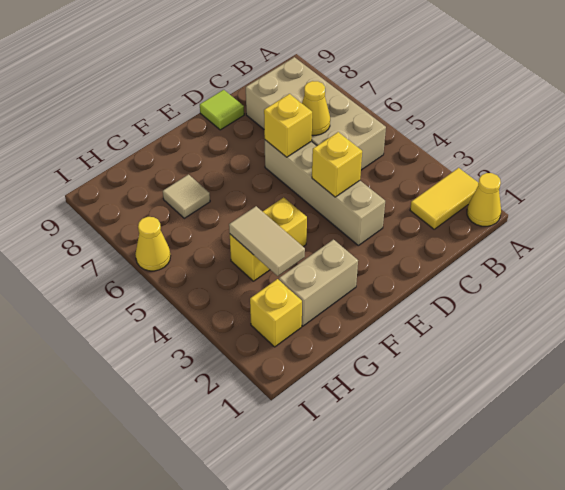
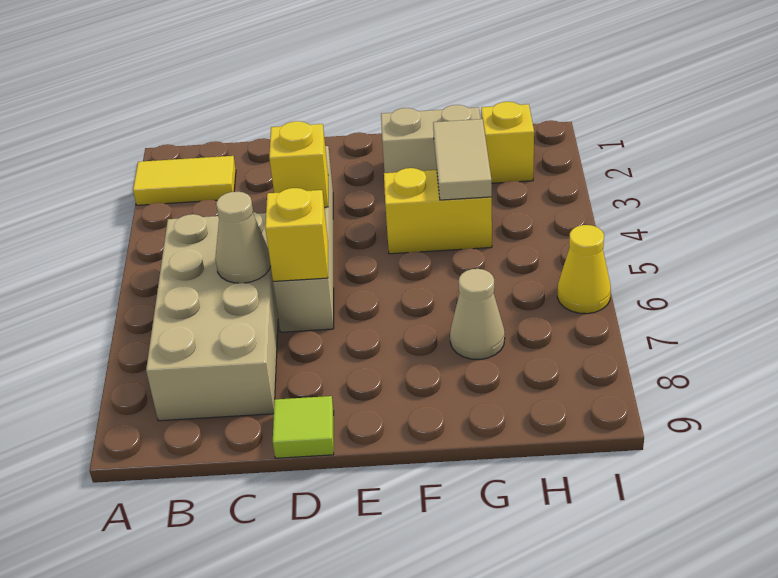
yellow cone A1 level 1 -> none
yellow cone C6 level 2 -> tan cone C6 level 2
tan tile G7 level 1 -> tan cone G7 level 1

